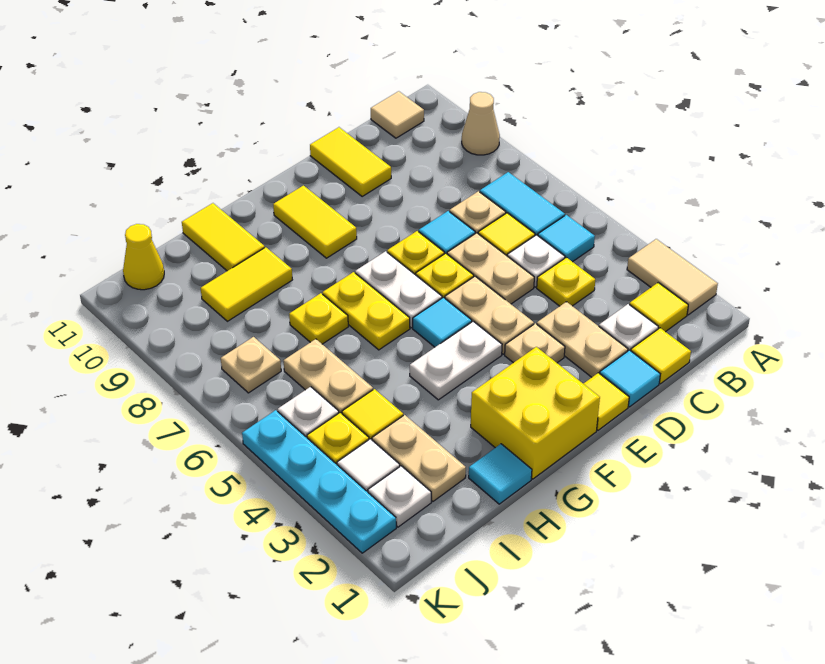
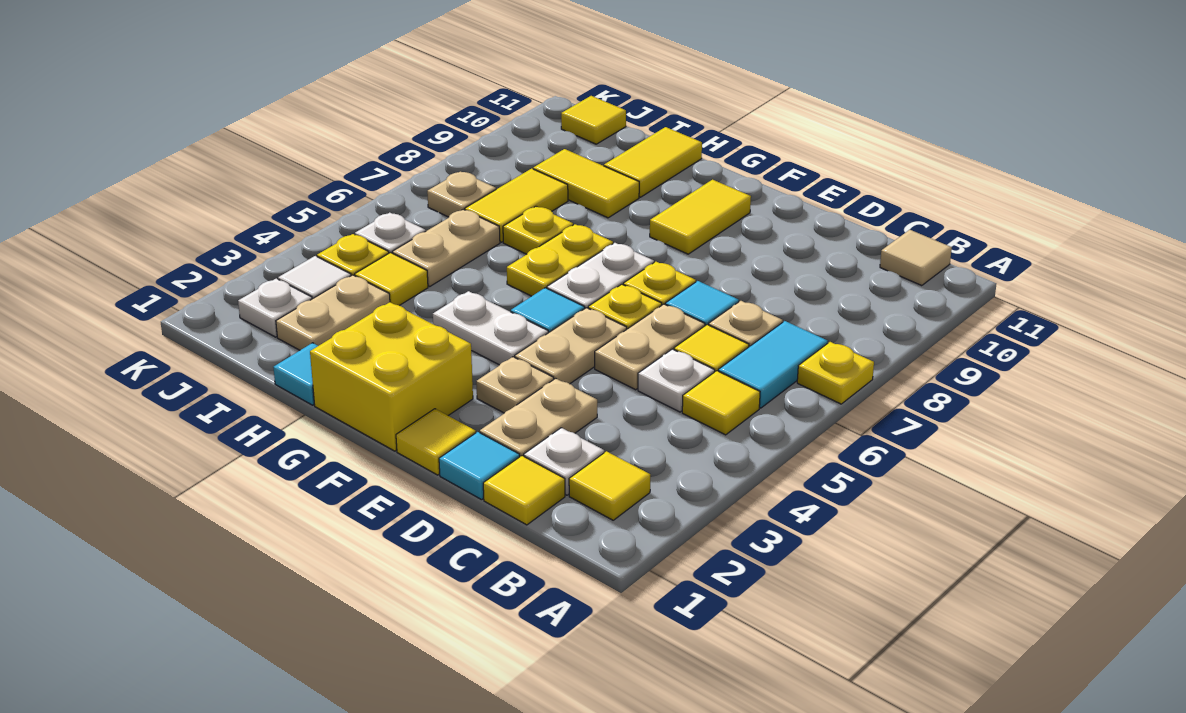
tan tile A2:A3 level 1 -> none
tan cone A9 level 1 -> none
cyan tile B5 level 1 -> yellow tile B5 level 1
yellow plate C4 level 1 -> yellow plate A7 level 1
yellow tile D10:D11 level 1 -> yellow tile I7:I8 level 1
yellow cone J11 level 1 -> yellow tile J11 level 1
cyan plate K2:K5 level 1 -> none

